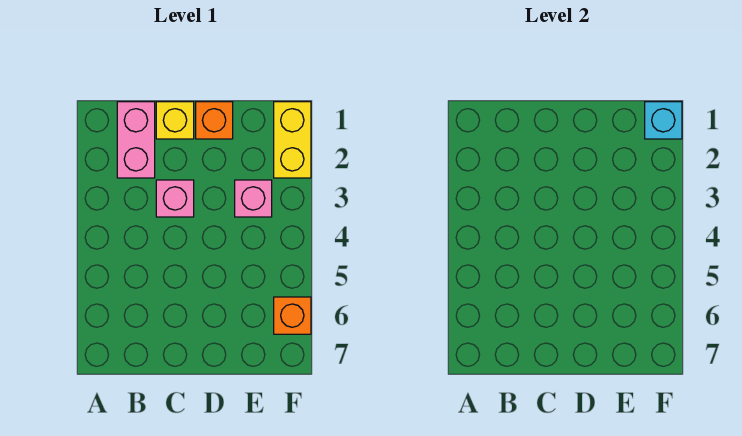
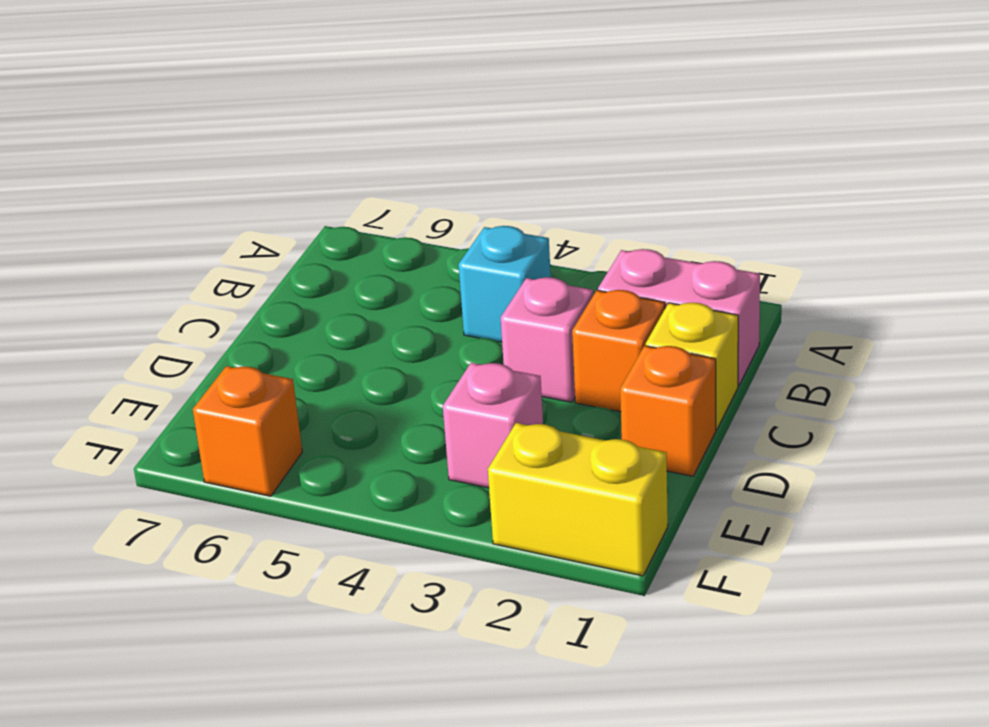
none -> orange brick C2 level 1
cyan brick F1 level 2 -> cyan brick B4 level 1

